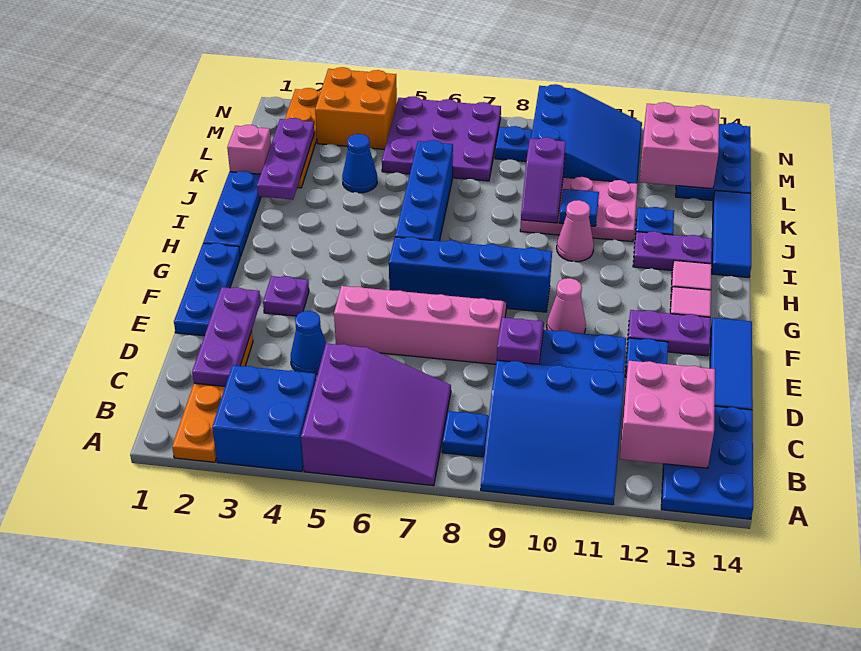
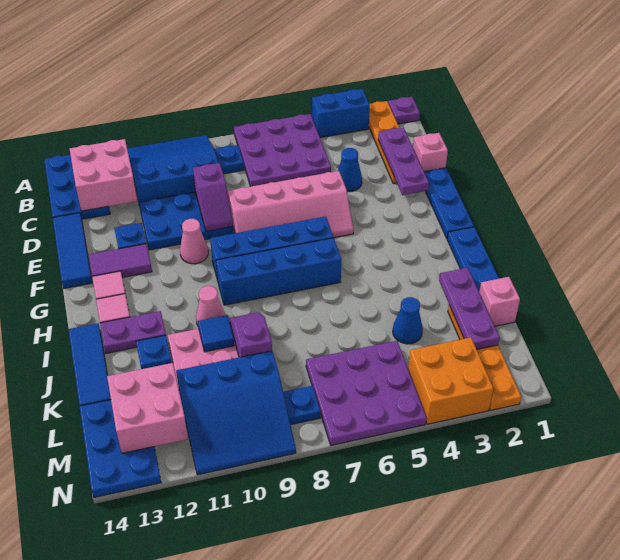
blue brick A3:B4 level 1 -> blue brick A3:A4 level 1
purple slope A5:C7 level 1 top 5 -> purple plate A5:C7 level 1
none -> pink brick D1 level 1
purple plate F3 level 1 -> purple plate A1 level 1
purple plate F12:F13 level 1 -> purple tile F12:F13 level 1
blue brick H6:K6 level 1 -> blue brick H6:H9 level 1
blue slope L9:N11 level 1 top 9 -> blue slope L9:N11 level 1 top L

